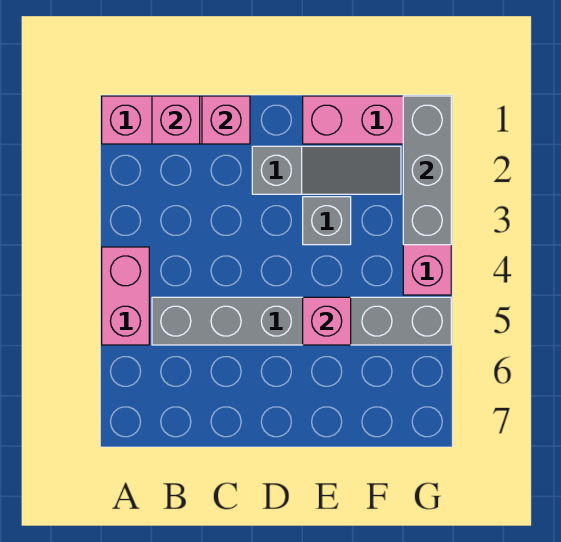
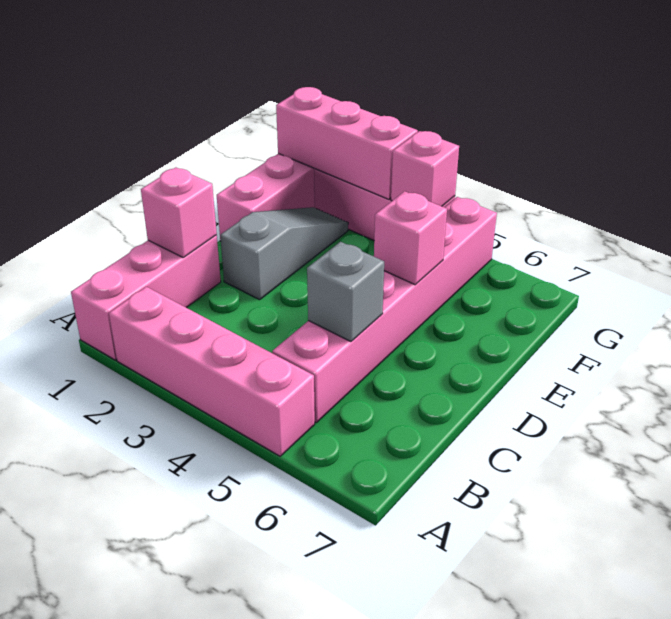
pink brick A4:A5 level 1 -> pink brick A2:A5 level 1
pink brick B1 level 2 -> pink brick G4 level 2
grey brick B5:G5 level 1 -> pink brick B5:G5 level 1
grey brick E3 level 1 -> grey brick C5 level 2
grey brick G1:G3 level 2 -> pink brick G1:G3 level 2

